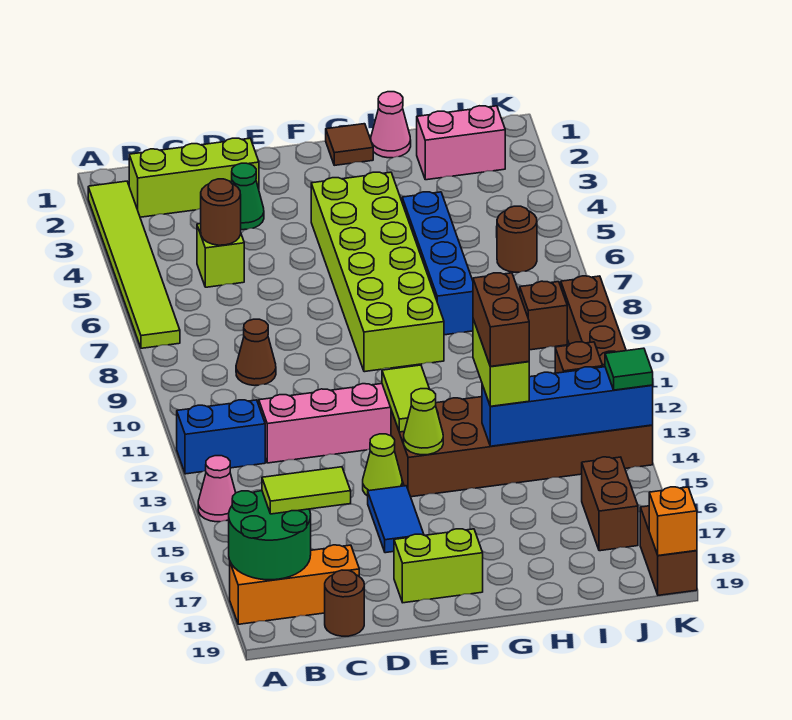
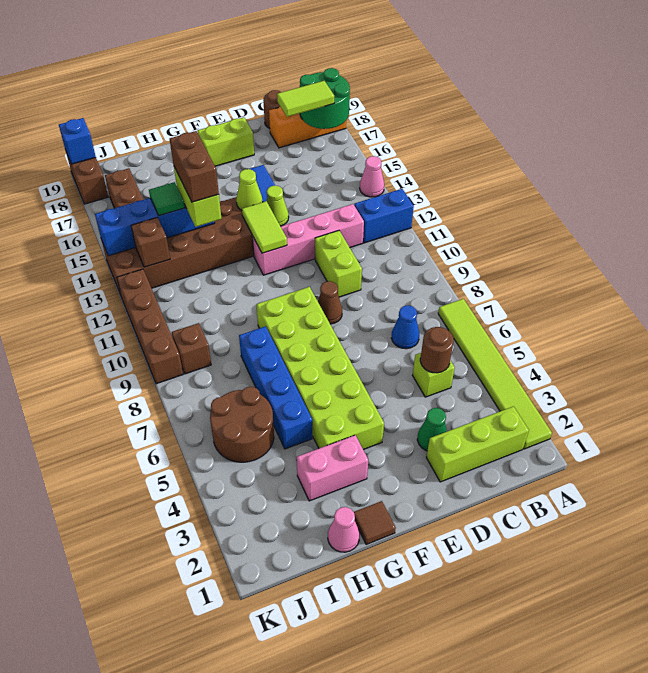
none -> blue cone C7 level 1
brown cone C9 level 1 -> brown cone E9 level 1
none -> lime brick D10:D11 level 1
pink brick I2:J2 level 1 -> pink brick G3:H3 level 1
brown round brick J6 level 1 -> brown round brick I5:J6 level 1
green tile K14 level 3 -> green tile I14 level 3
orange brick K19 level 2 -> blue brick K19 level 2

